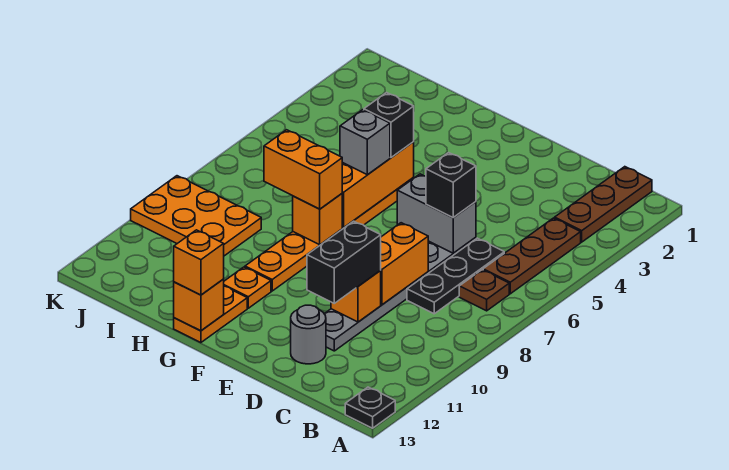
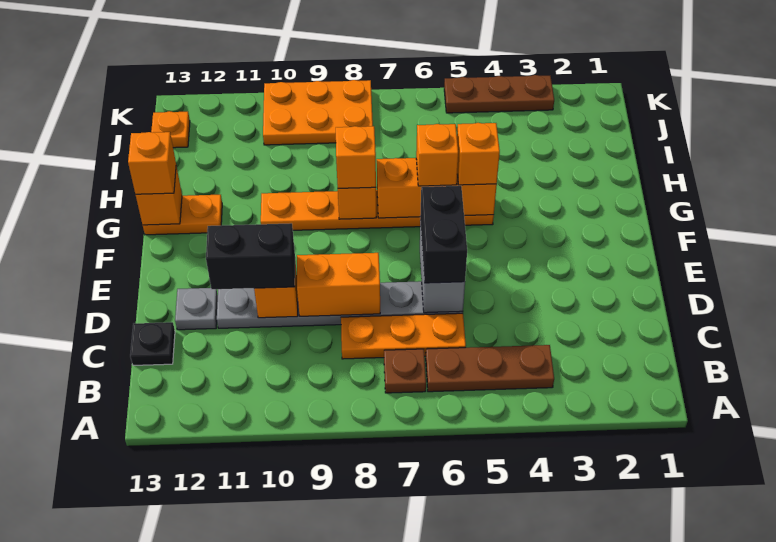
black plate A13 level 1 -> black plate C13 level 1
brown plate B1:B3 level 1 -> brown plate K3:K5 level 1
black plate C6:C8 level 1 -> orange plate C6:C8 level 1
black brick D6 level 3 -> black brick D6:E6 level 3
grey round brick D12 level 1 -> grey plate D12 level 1
black brick G5 level 3 -> orange brick G5 level 3
grey brick G6 level 3 -> orange brick G6 level 3
orange brick G8:H8 level 3 -> orange brick G8 level 3
orange plate G11 level 1 -> orange plate J13 level 1
orange plate I9:K10 level 1 -> orange plate J8:K10 level 1

